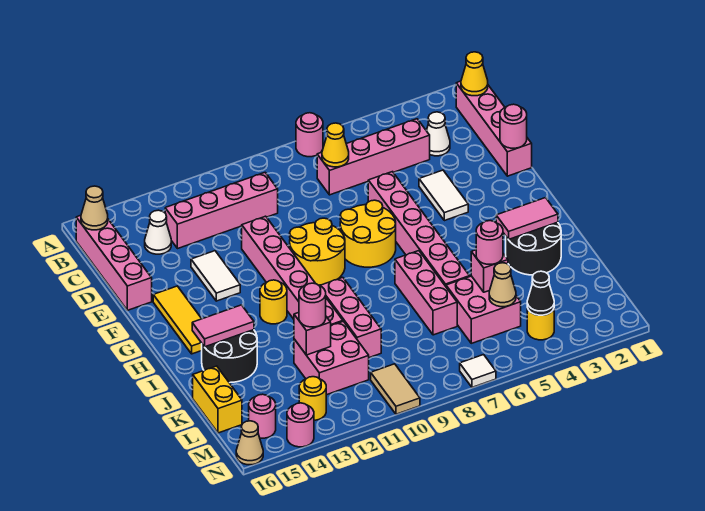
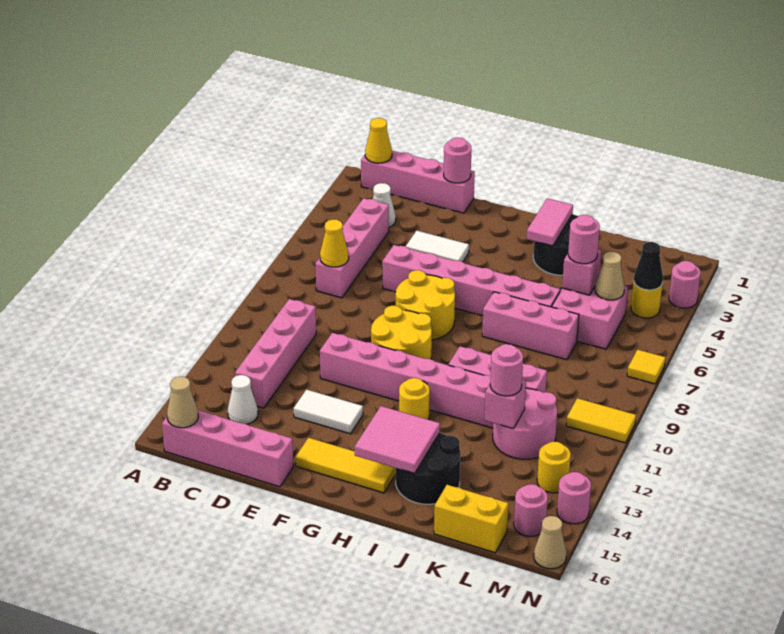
pink round brick A7 level 1 -> pink round brick N3 level 1
pink tile I14:I15 level 2 -> pink tile H14:I15 level 2
pink brick K11:L12 level 1 -> pink round brick K11:L12 level 1
tan tile M10:N10 level 1 -> yellow tile M10:N10 level 1
white tile N7 level 1 -> yellow tile N7 level 1

